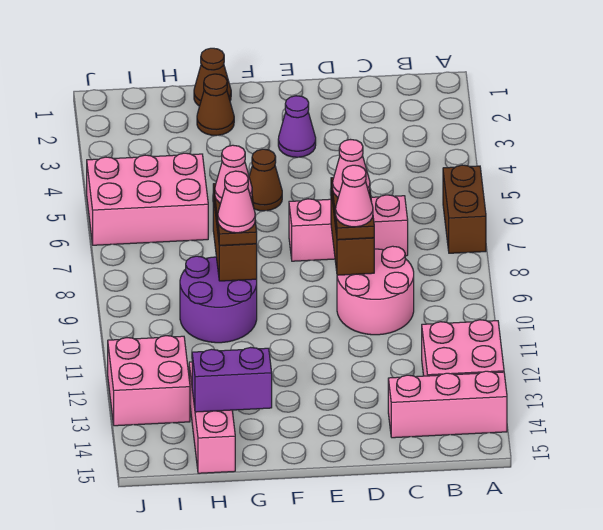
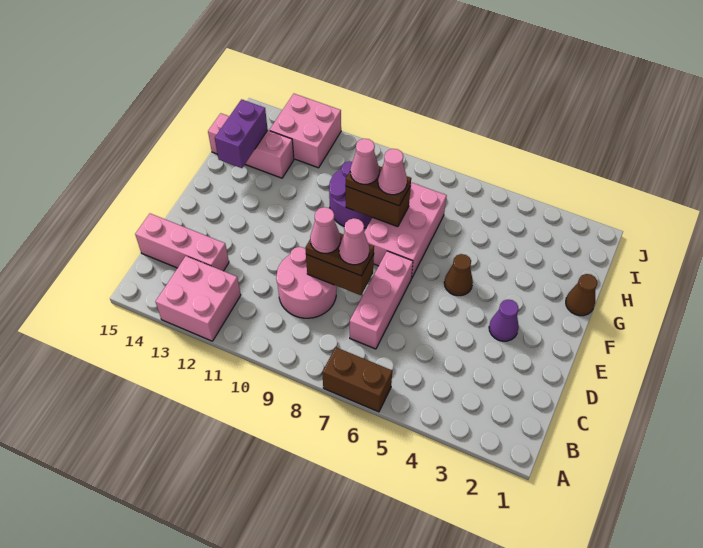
pink brick A14:C14 level 1 -> pink brick C13:C15 level 1
brown cone G2 level 1 -> none
pink brick H5:J6 level 1 -> pink brick F7:H8 level 1

